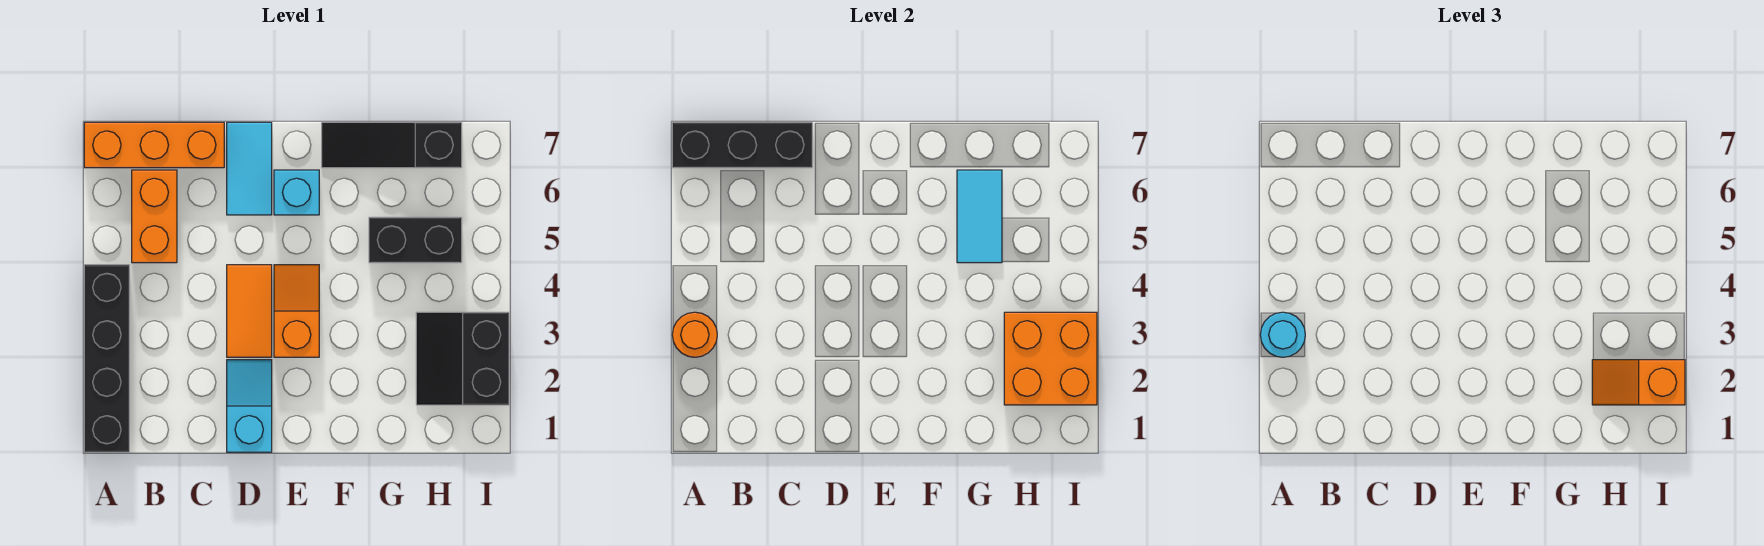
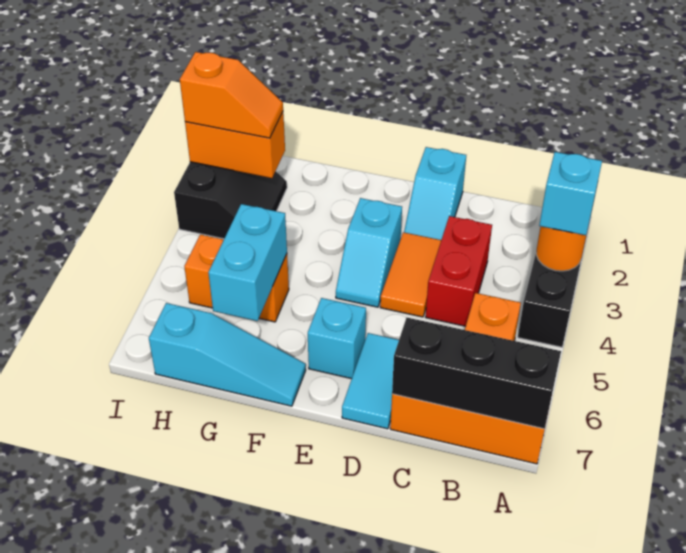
cyan round brick A3 level 3 -> cyan brick A3 level 3
none -> red brick C3:C4 level 1
orange slope E3:E4 level 1 top 3 -> cyan slope E3:E4 level 1 top 3
black slope F7:H7 level 1 top H -> cyan slope F7:H7 level 1 top H
black brick G5:H5 level 1 -> orange brick G5:H5 level 1
cyan tile G5:G6 level 2 -> cyan brick G5:G6 level 2
orange brick H2:I3 level 2 -> orange brick H2:I2 level 2

